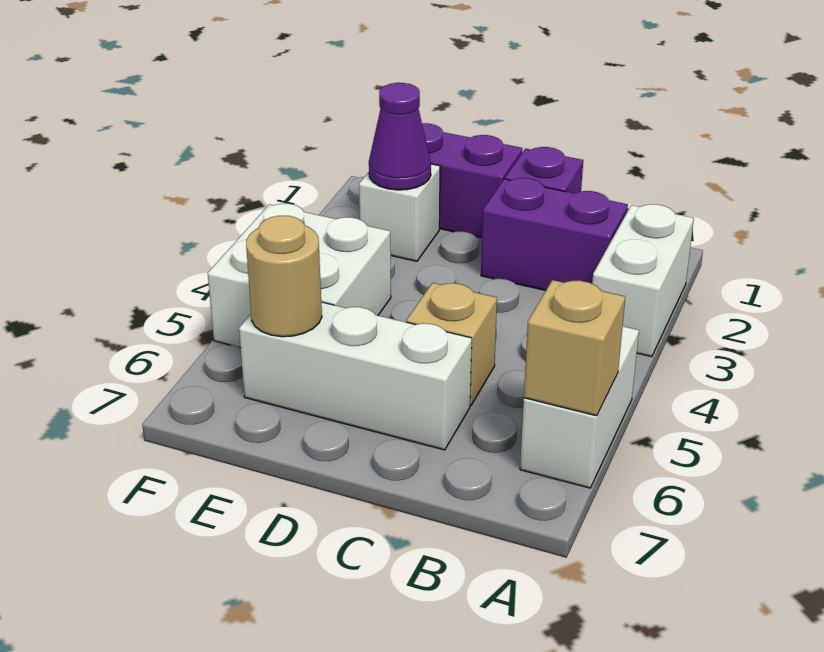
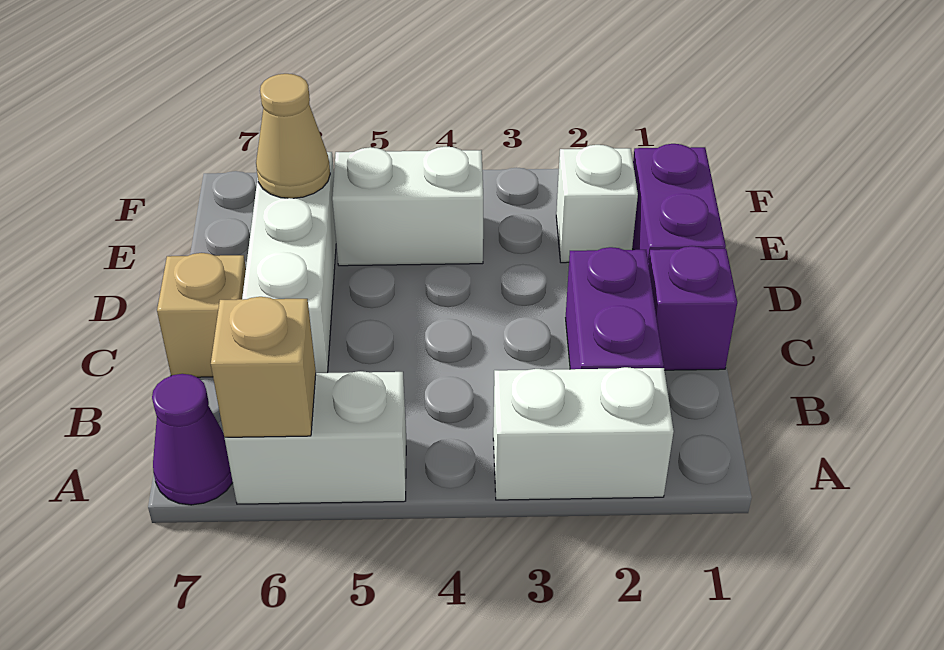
tan brick C5 level 1 -> tan brick C7 level 1
purple cone E2 level 2 -> purple cone A7 level 1
white brick E4:F5 level 1 -> white brick E4:E5 level 1
tan round brick E6 level 2 -> tan cone E6 level 2

